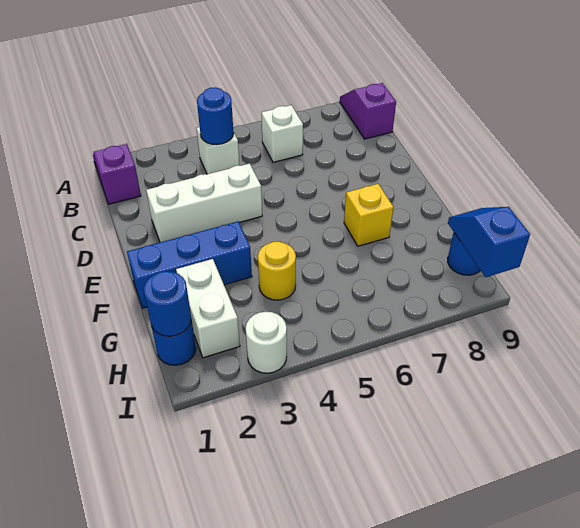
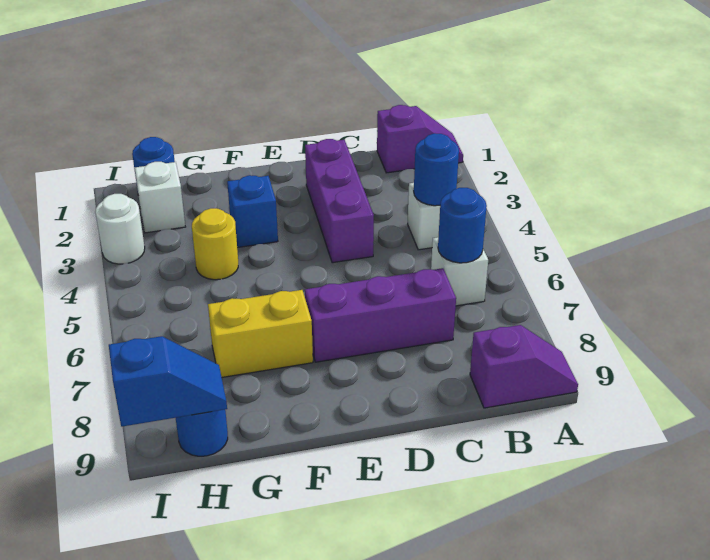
none -> purple brick C7:E7 level 1
white brick D2:D4 level 1 -> purple brick D2:D4 level 1
blue brick F1:F3 level 1 -> blue brick F3 level 1
yellow brick F7 level 1 -> yellow brick F7:G7 level 1
white brick G2:H2 level 1 -> white brick H2 level 1
blue round brick H1 level 2 -> blue round brick B6 level 2

